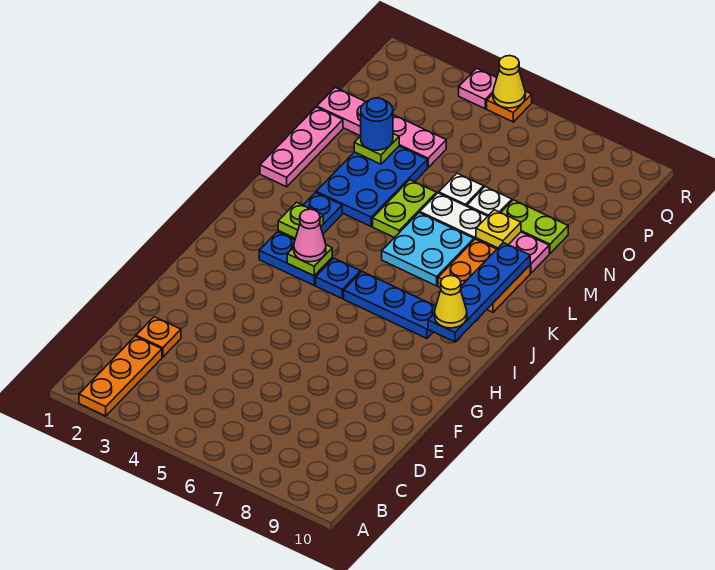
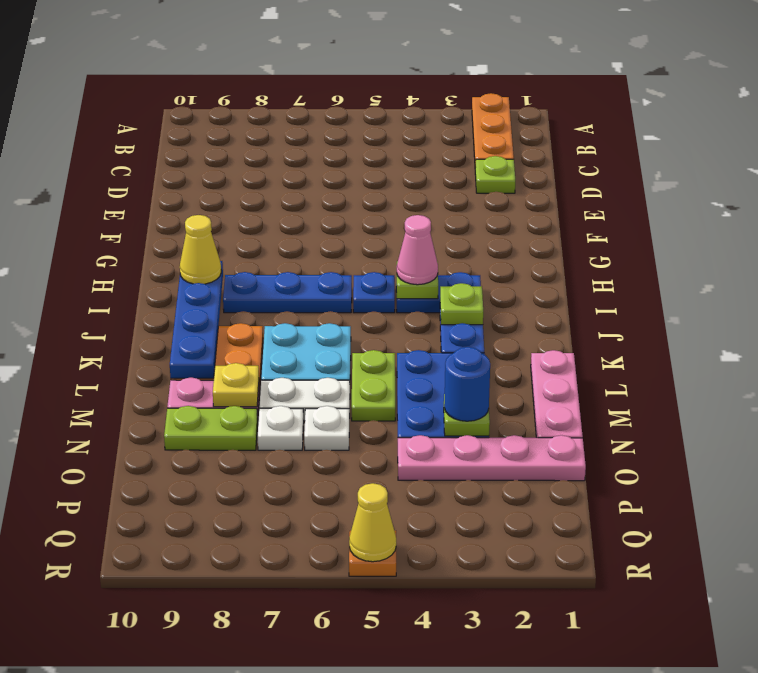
orange plate D2 level 1 -> lime plate D2 level 1
pink plate R4 level 1 -> none

